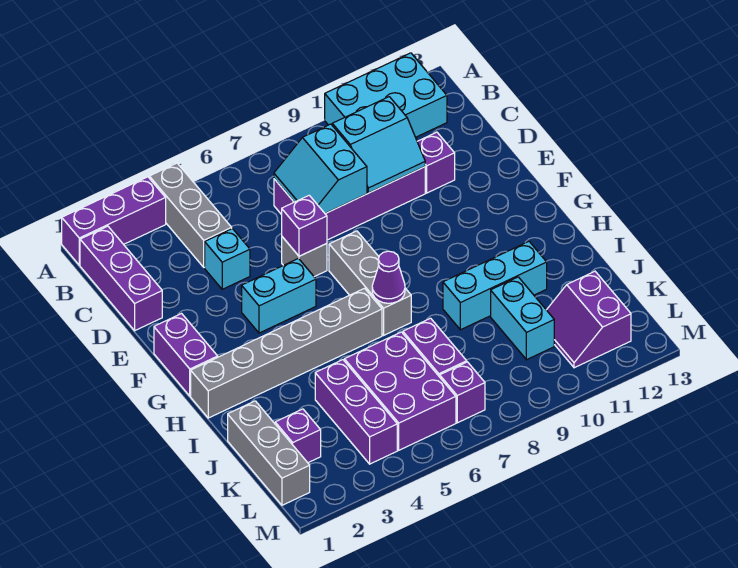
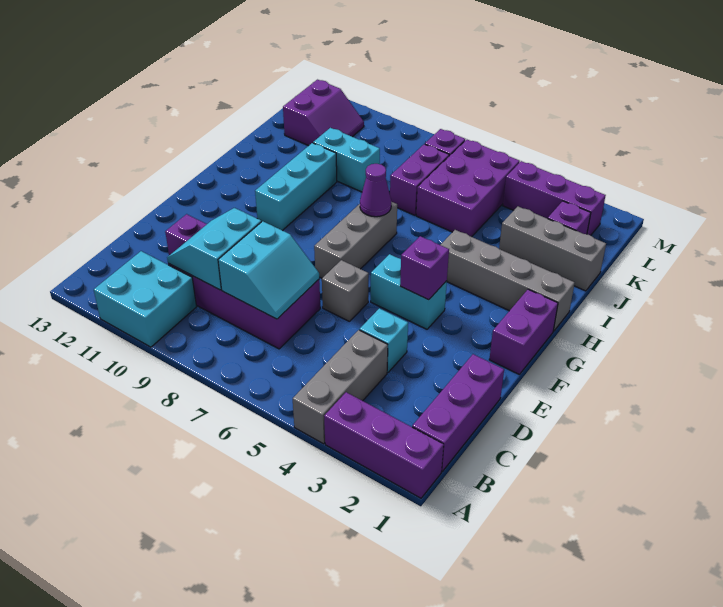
cyan brick A10:B12 level 1 -> cyan brick A10:B11 level 1
cyan slope C9:D10 level 2 top C -> cyan slope C9:D10 level 2 top 9
purple brick E6 level 2 -> purple brick F4 level 2
grey brick H1:H6 level 1 -> grey brick H1:H4 level 1
cyan brick I9:I11 level 1 -> cyan brick G10:I10 level 1
grey brick J1:L1 level 1 -> grey brick J1:J3 level 1
purple brick J4:L4 level 1 -> purple brick L2:L4 level 1
cyan brick J10:K10 level 1 -> cyan brick J9:J10 level 1

